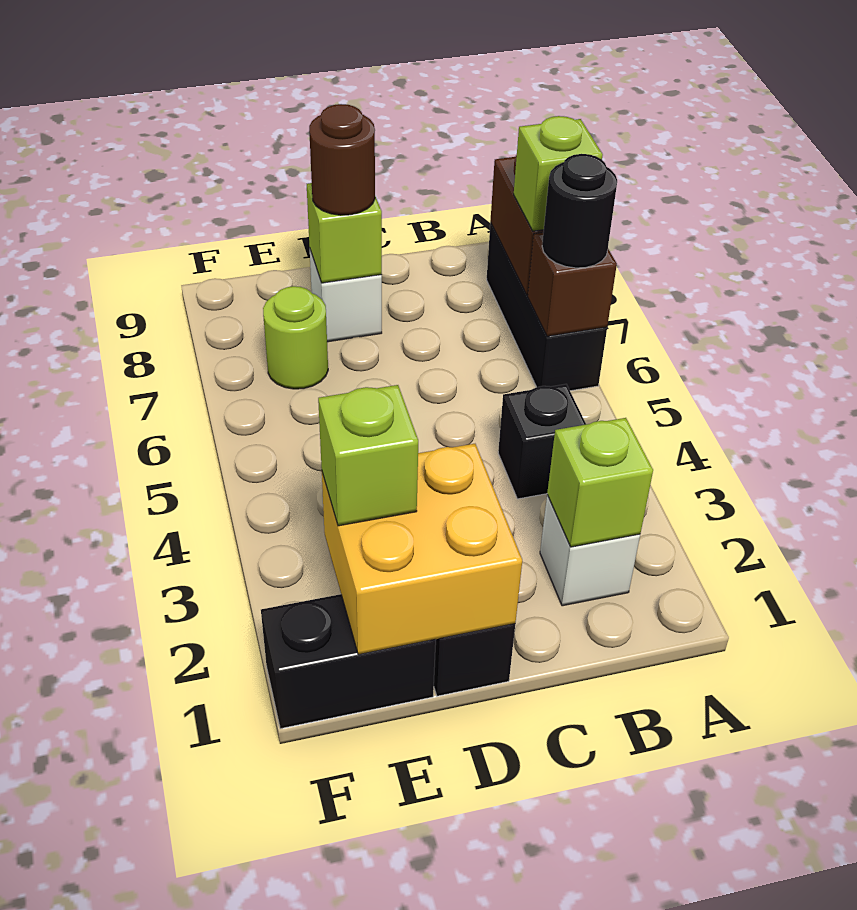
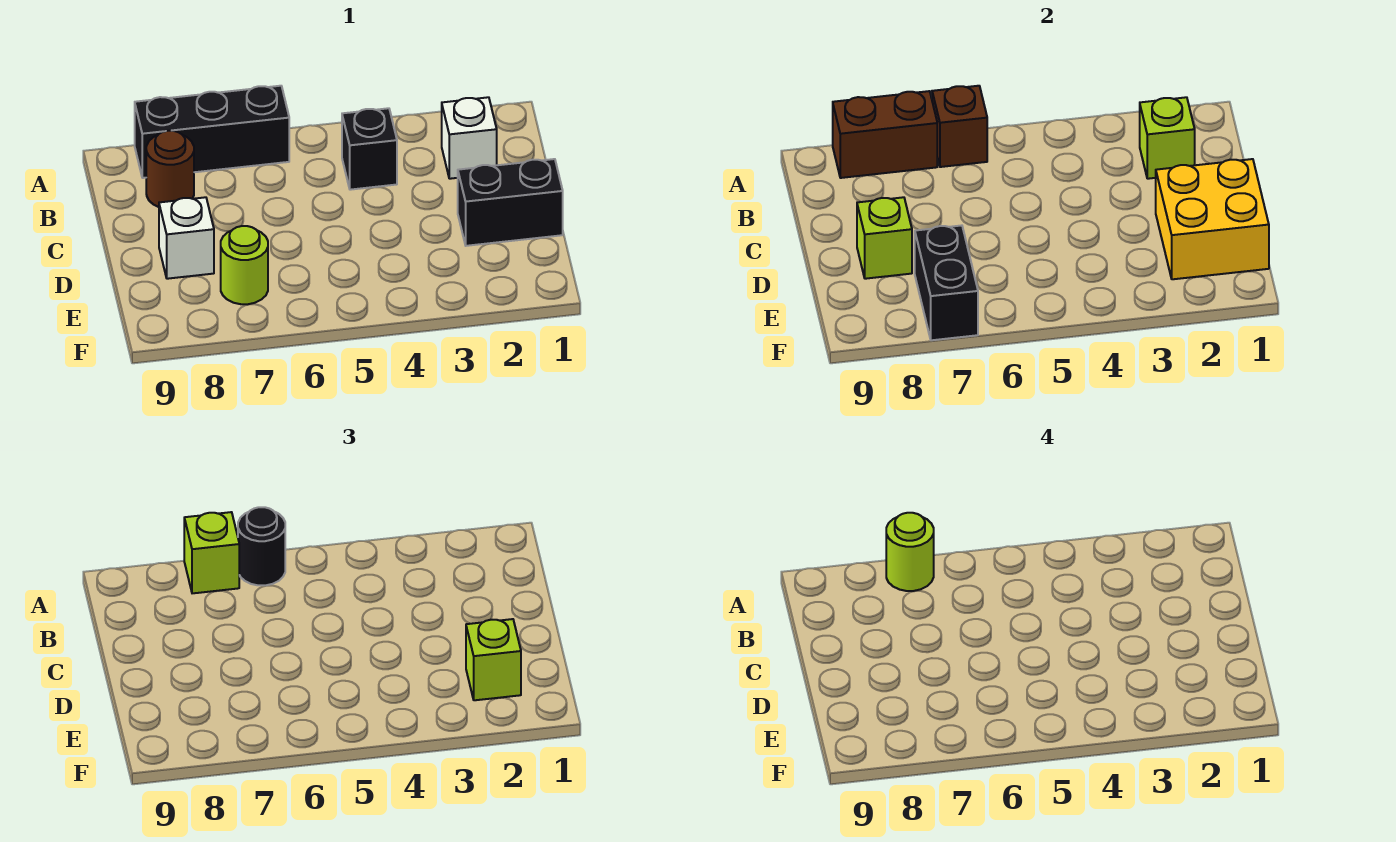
none -> lime round brick A7 level 4
brown round brick D8 level 3 -> brown round brick B8 level 1
black brick E1:F1 level 1 -> black brick E7:F7 level 2

